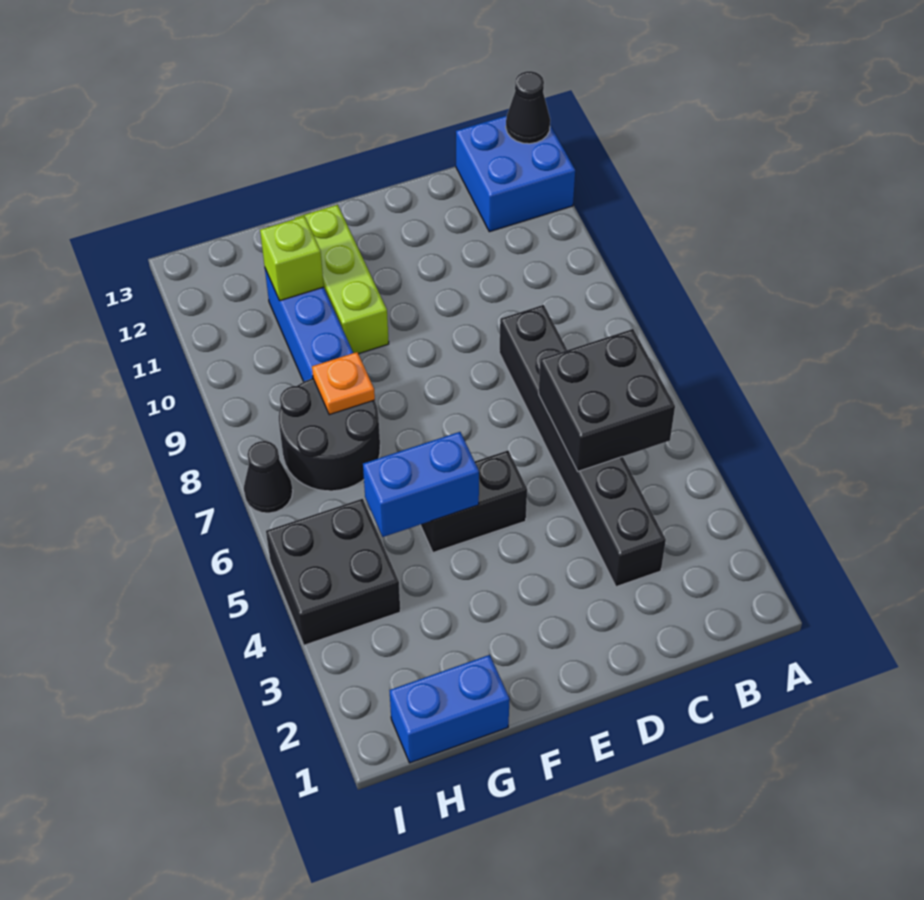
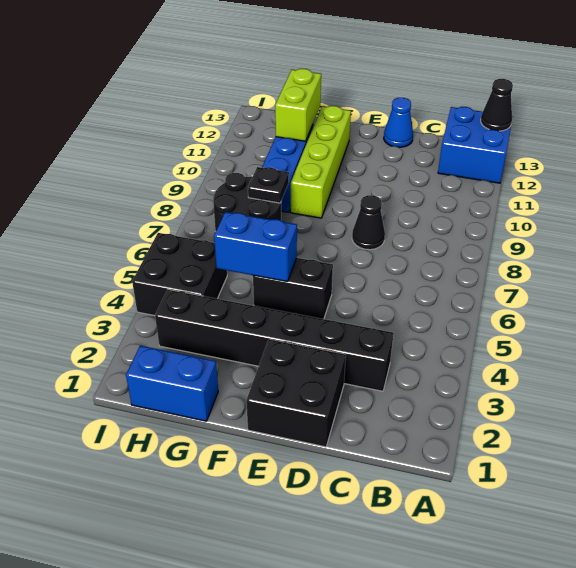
black brick B5:C6 level 2 -> black brick D1:E2 level 1
black brick C3:C8 level 1 -> black brick C3:H3 level 1
none -> blue cone D13 level 1
lime brick F10:F12 level 1 -> lime brick F9:F12 level 1
orange plate G8 level 2 -> black plate G8 level 2
lime brick G11 level 2 -> lime brick G11:G12 level 2
black cone I7 level 1 -> black cone D8 level 1

